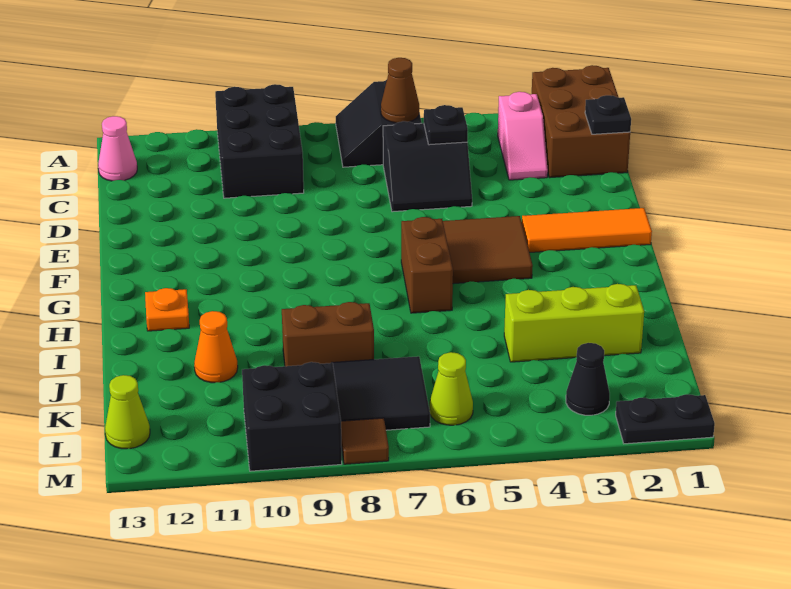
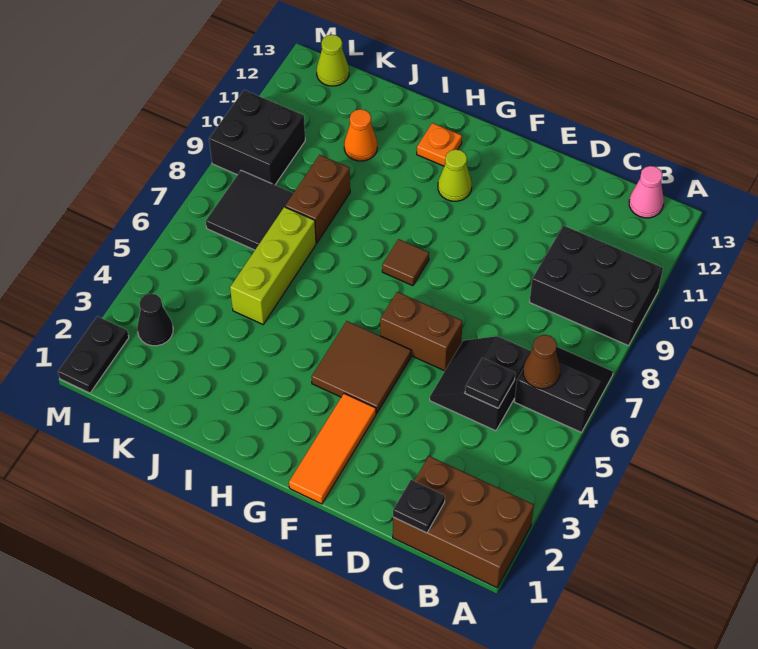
pink slope B3:C3 level 1 top B -> none
brown brick G6:H6 level 1 -> brown brick E6:F6 level 1
lime brick J2:J4 level 1 -> lime brick J5:J7 level 1
lime cone L6 level 1 -> lime cone G11 level 1
brown tile M8 level 1 -> brown tile G8 level 1

